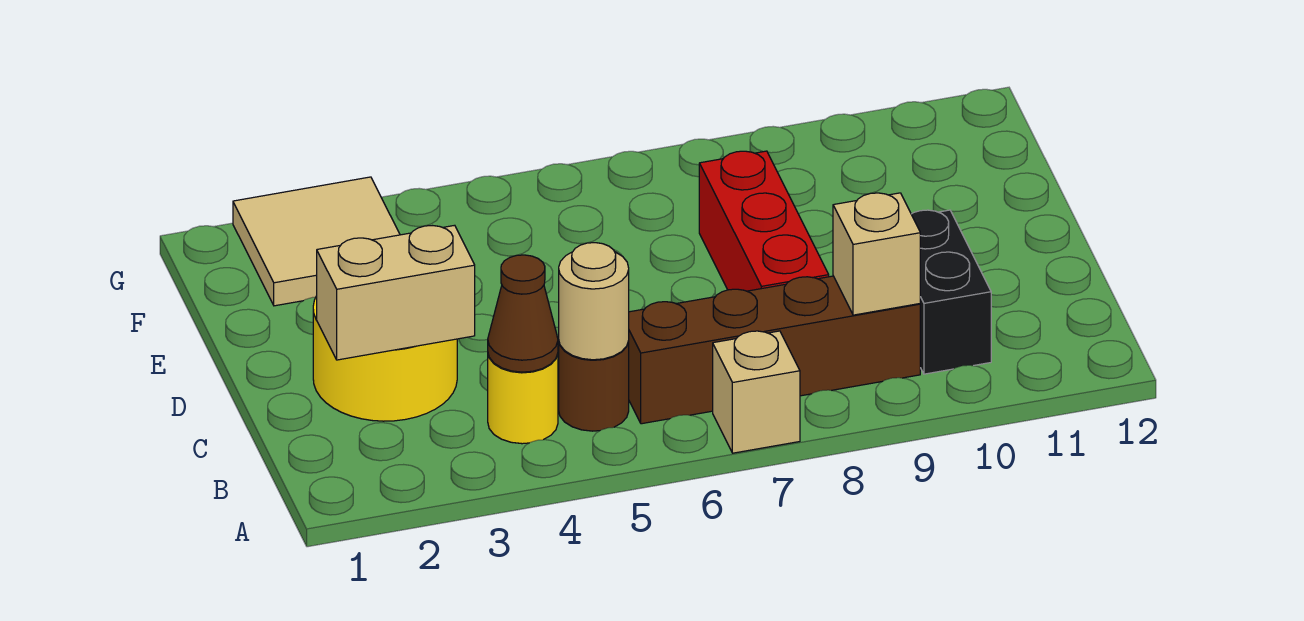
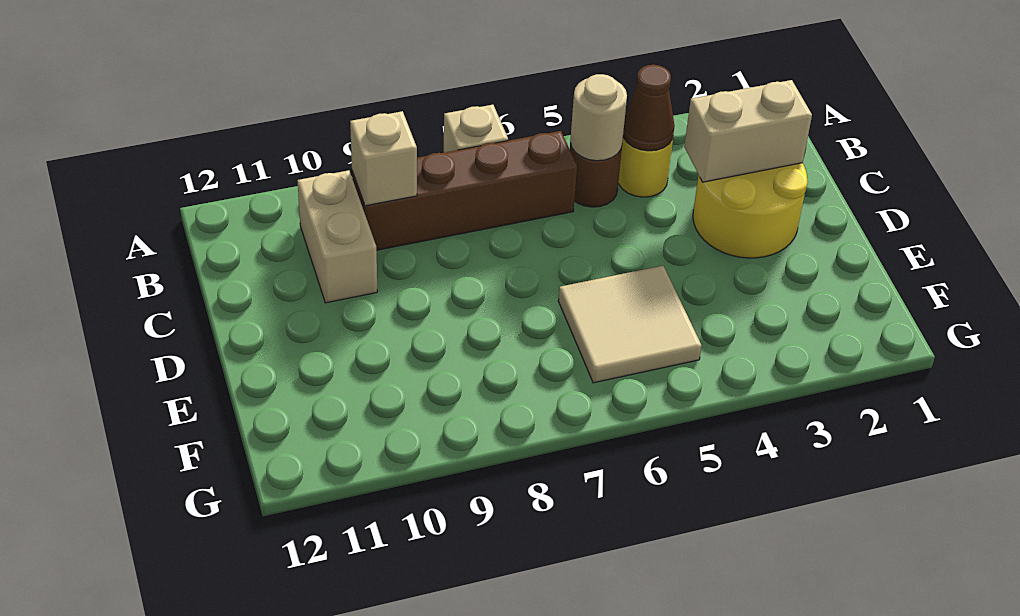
black brick B10:C10 level 1 -> tan brick B10:C10 level 1
red brick C8:E8 level 1 -> none
tan tile F2:G3 level 1 -> tan tile E5:F6 level 1

